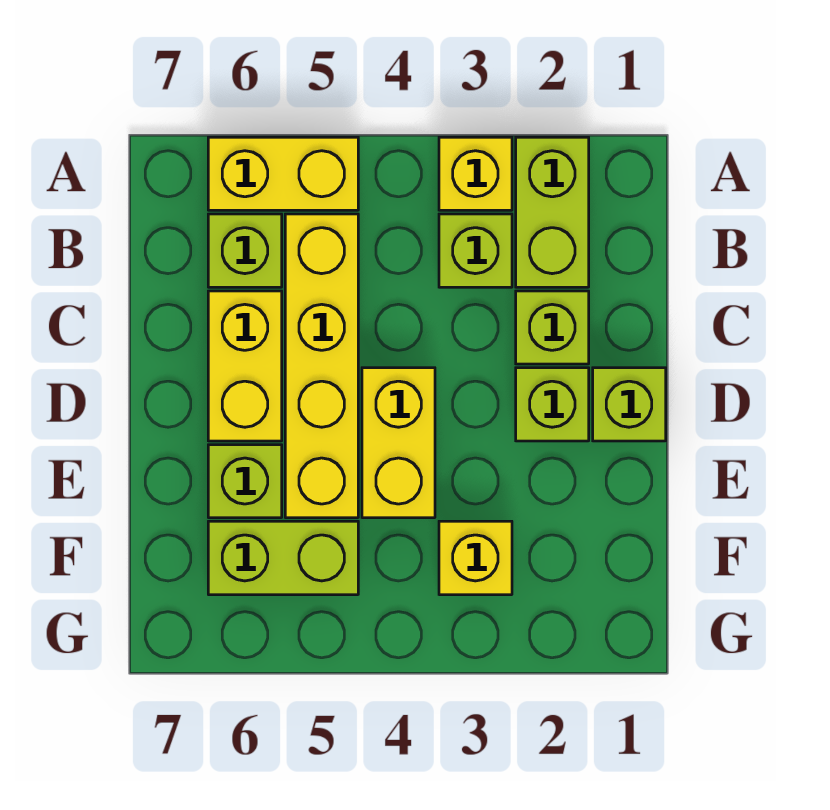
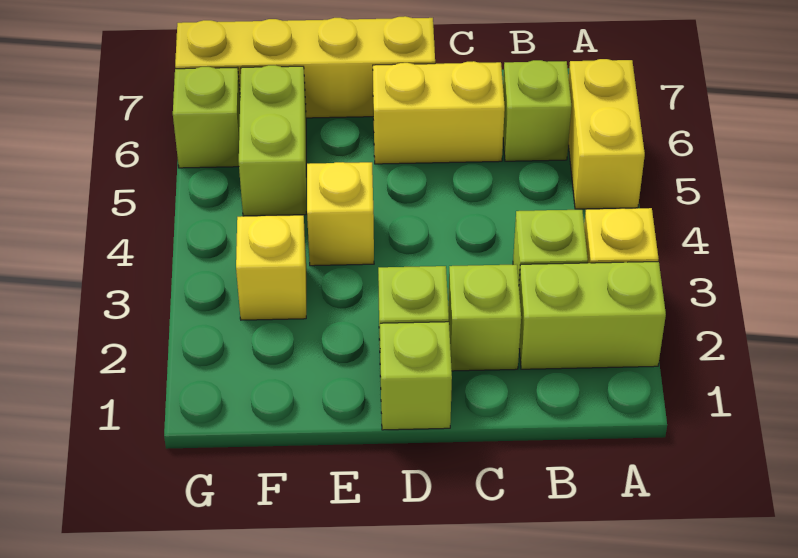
yellow brick B5:E5 level 1 -> yellow brick D7:G7 level 1
yellow brick D4:E4 level 1 -> yellow brick E4 level 1
lime brick E6 level 1 -> lime brick G6 level 1

